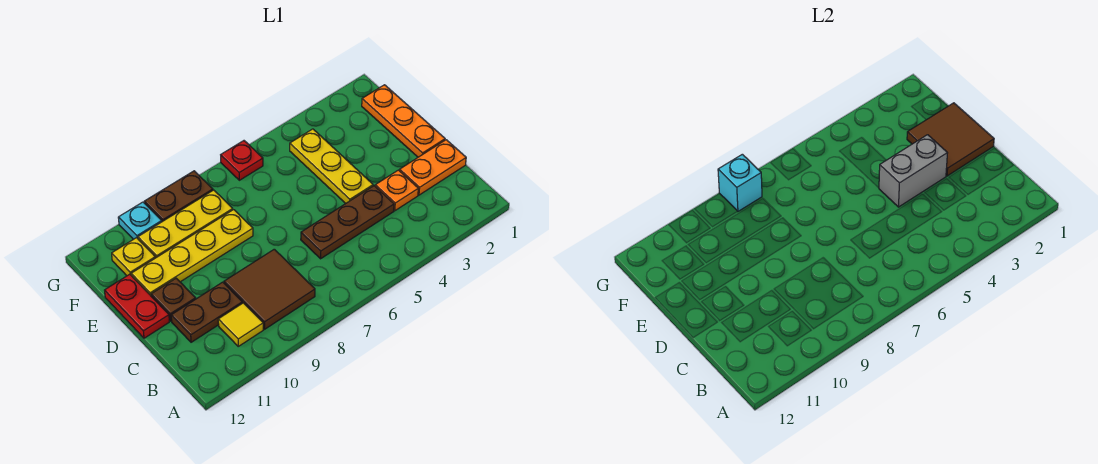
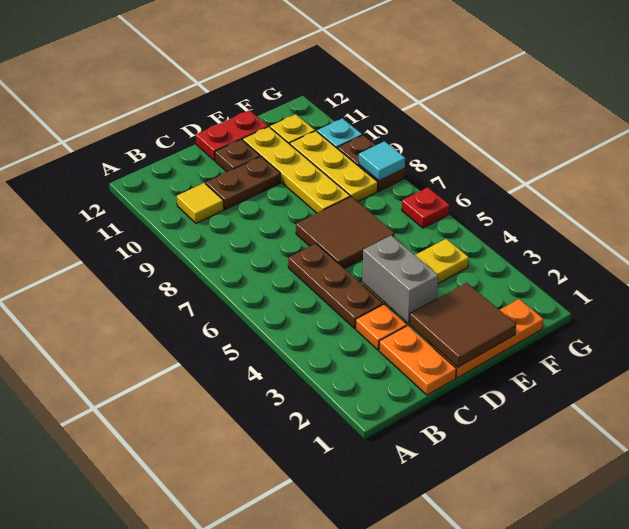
brown tile B8:C9 level 1 -> brown tile D6:E7 level 1
brown plate C10:C11 level 1 -> brown plate C10:D10 level 1
cyan brick G8 level 2 -> cyan tile G8 level 2

